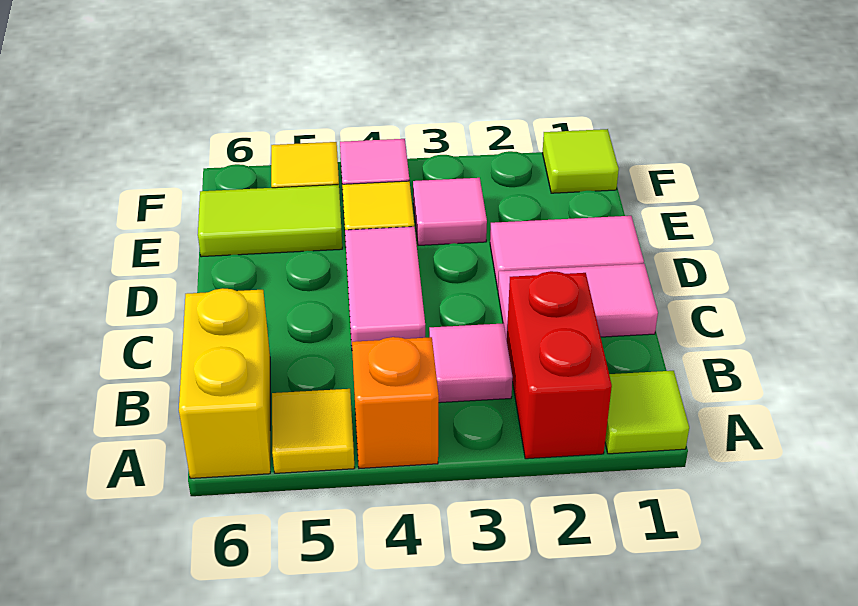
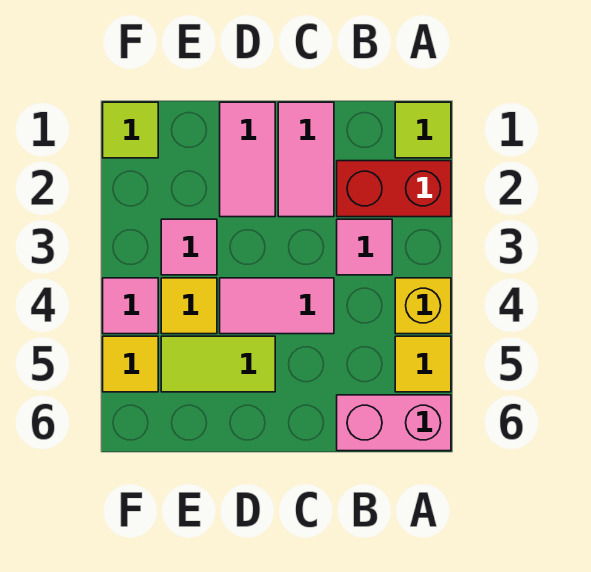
orange brick A4 level 1 -> yellow brick A4 level 1
yellow brick A6:B6 level 1 -> pink brick A6:B6 level 1
lime tile E5:E6 level 1 -> lime tile D5:E5 level 1

